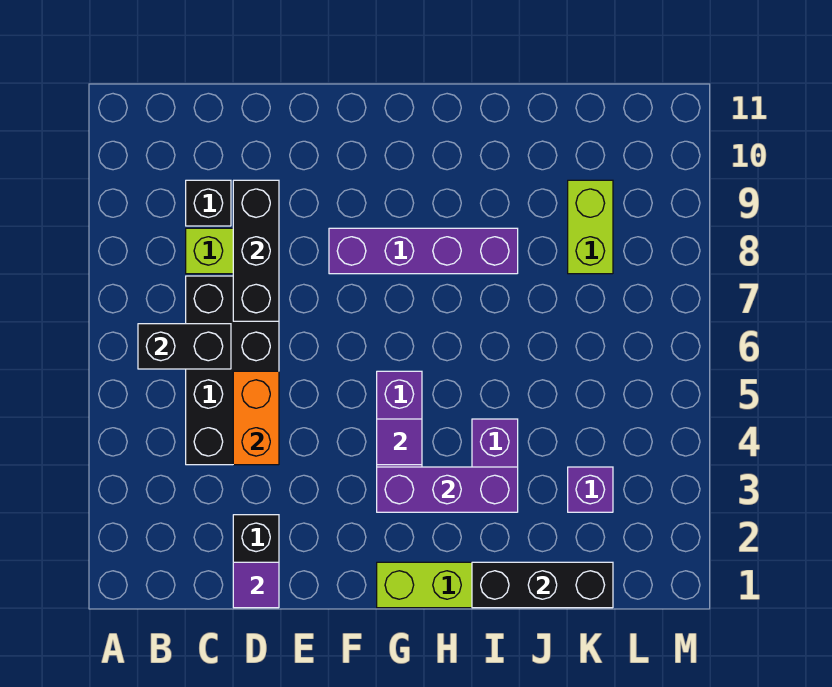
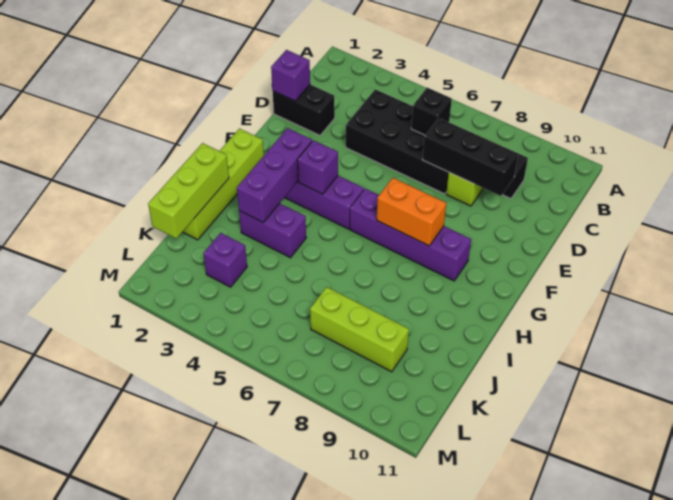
black brick B6:C6 level 2 -> black brick C6 level 2
purple tile D1 level 2 -> purple brick D1 level 2
orange brick D4:D5 level 2 -> orange brick G7:G8 level 2
purple brick F8:I8 level 1 -> purple brick G6:G9 level 1
purple tile G4 level 2 -> purple brick G4 level 2
black brick I1:K1 level 2 -> lime brick I1:K1 level 2
lime brick K8:K9 level 1 -> lime brick K7:K9 level 1

